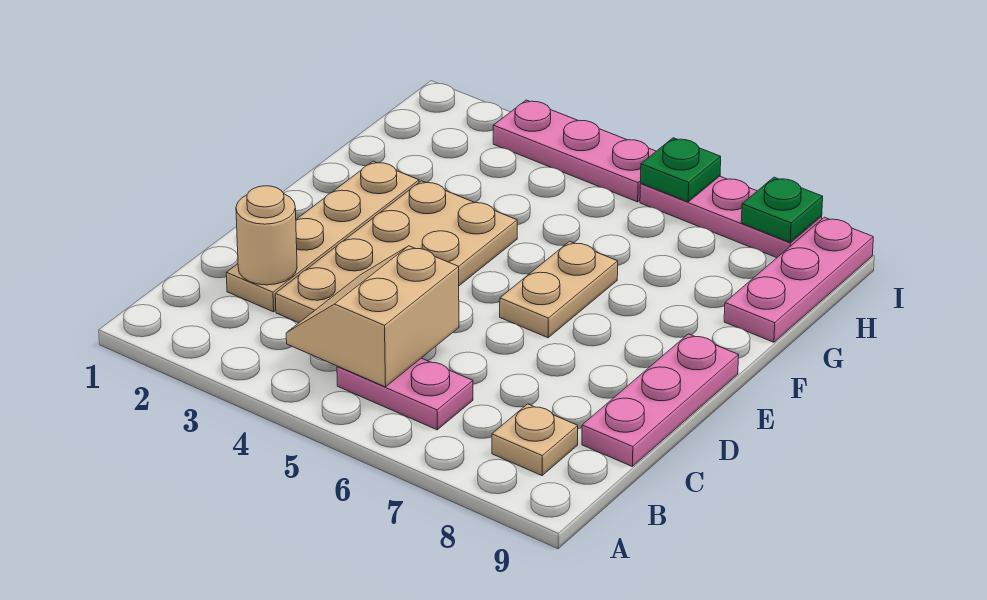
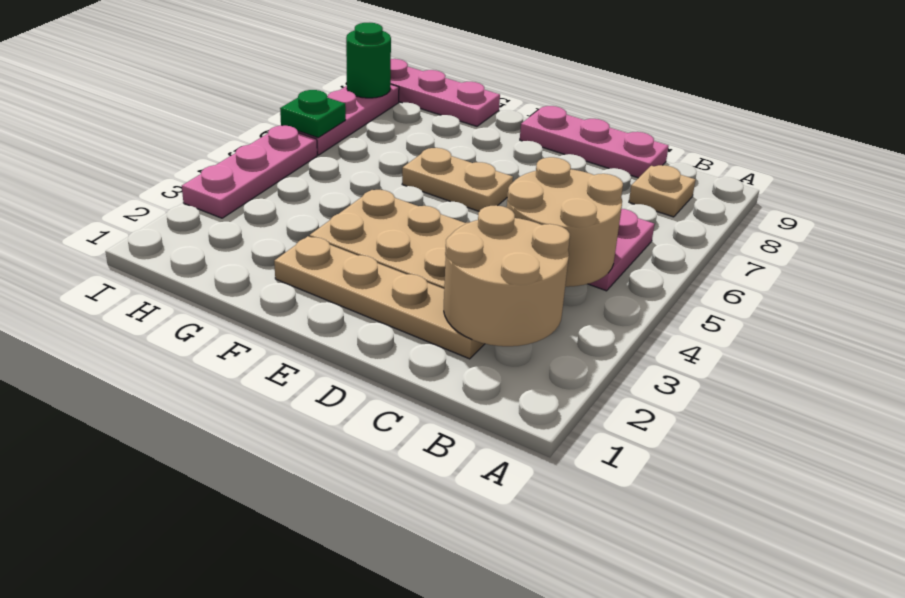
tan slope B4:C5 level 2 top 5 -> tan round brick B4:C5 level 2
tan round brick C2 level 2 -> tan round brick B2:C3 level 2
green plate I8 level 2 -> green round brick I8 level 2

